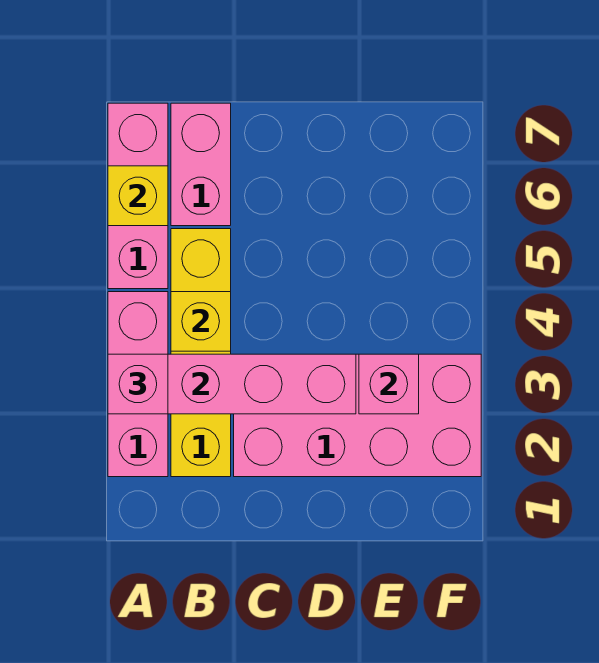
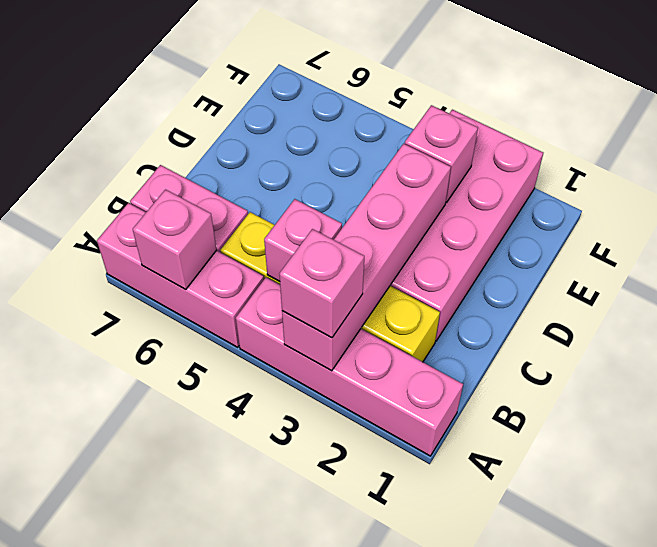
pink brick A2:A4 level 1 -> pink brick A1:A4 level 1
yellow brick A6 level 2 -> pink brick A6 level 2
yellow brick B4 level 2 -> pink brick B4 level 2

